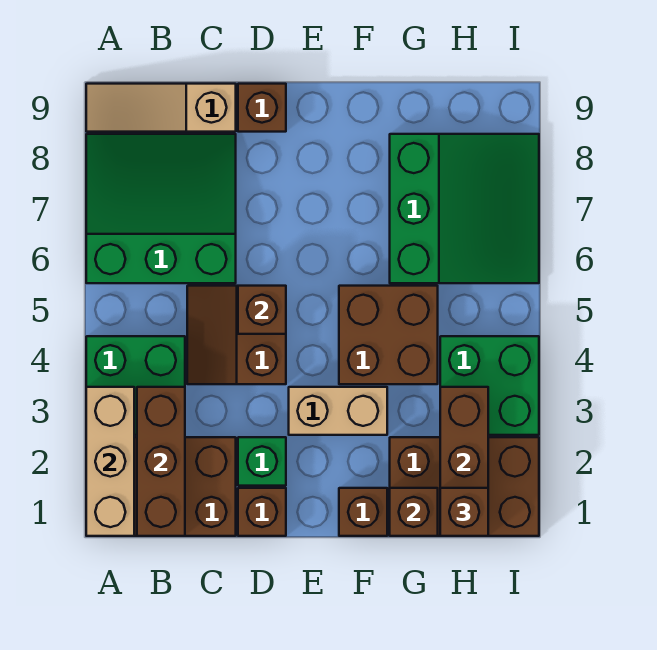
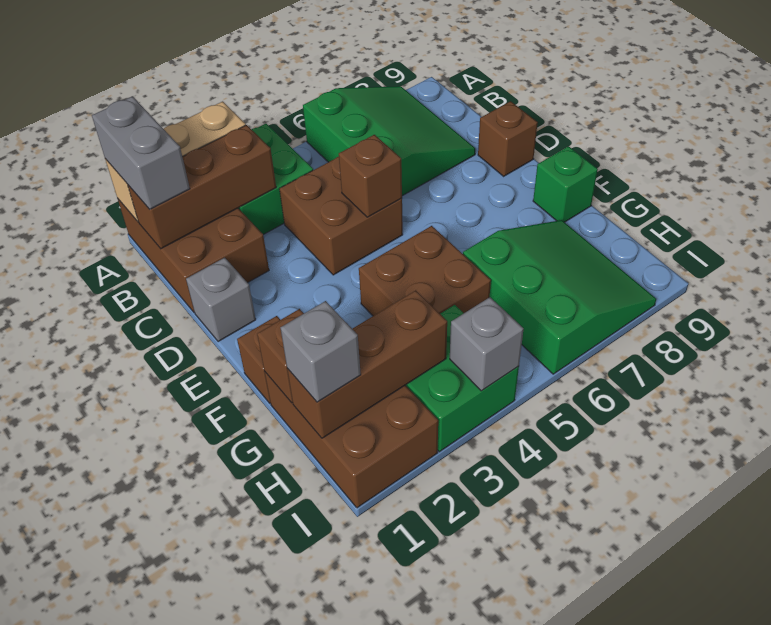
none -> grey brick A1:B1 level 3
tan slope A9:C9 level 1 top C -> none
brown slope C4:D5 level 1 top D -> brown brick C4:D5 level 1
brown brick D1 level 1 -> grey brick D1 level 1
green brick D2 level 1 -> green brick F9 level 1
tan brick E3:F3 level 1 -> none
green slope G6:I8 level 1 top G -> green slope G6:I8 level 1 top 6
brown brick H1 level 3 -> grey brick H1 level 3
none -> grey brick I4 level 2

